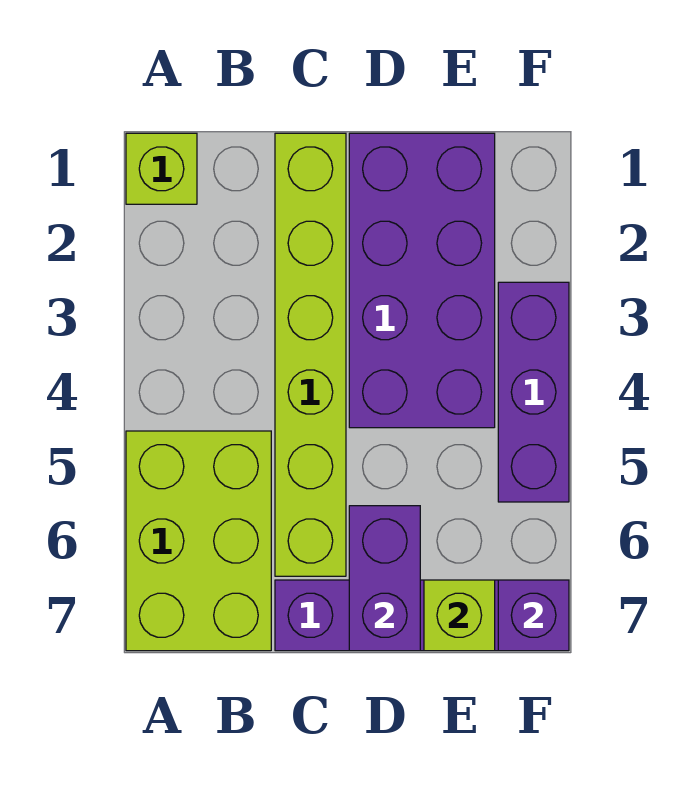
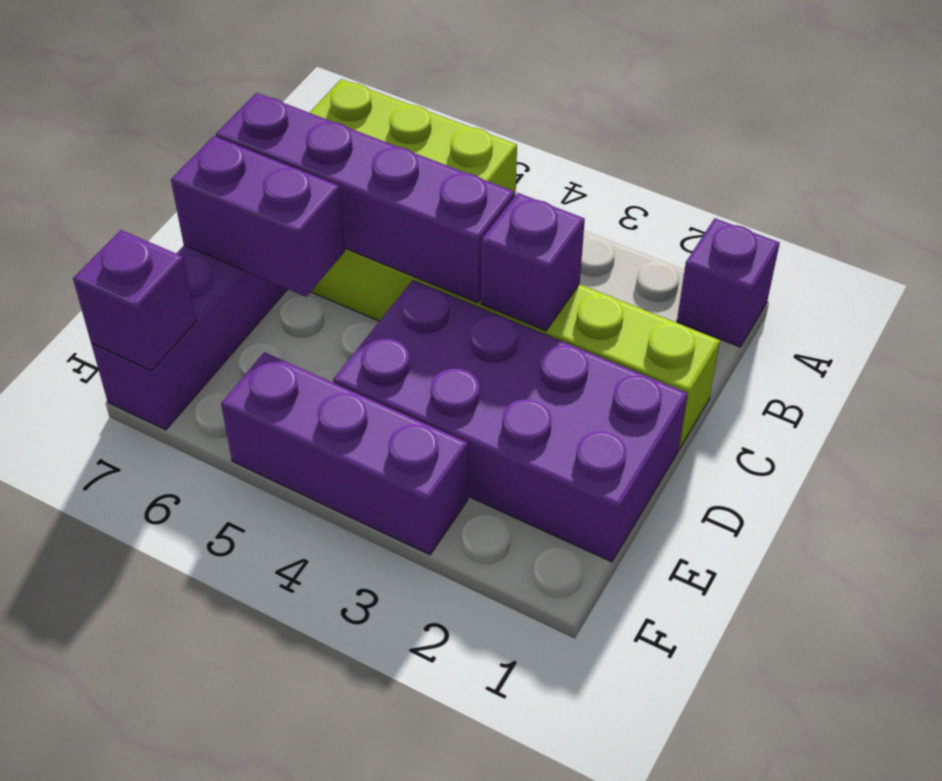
lime brick A1 level 1 -> purple brick A1 level 1
none -> purple brick C3 level 2
none -> purple brick C4:C7 level 2
lime brick E7 level 2 -> none

